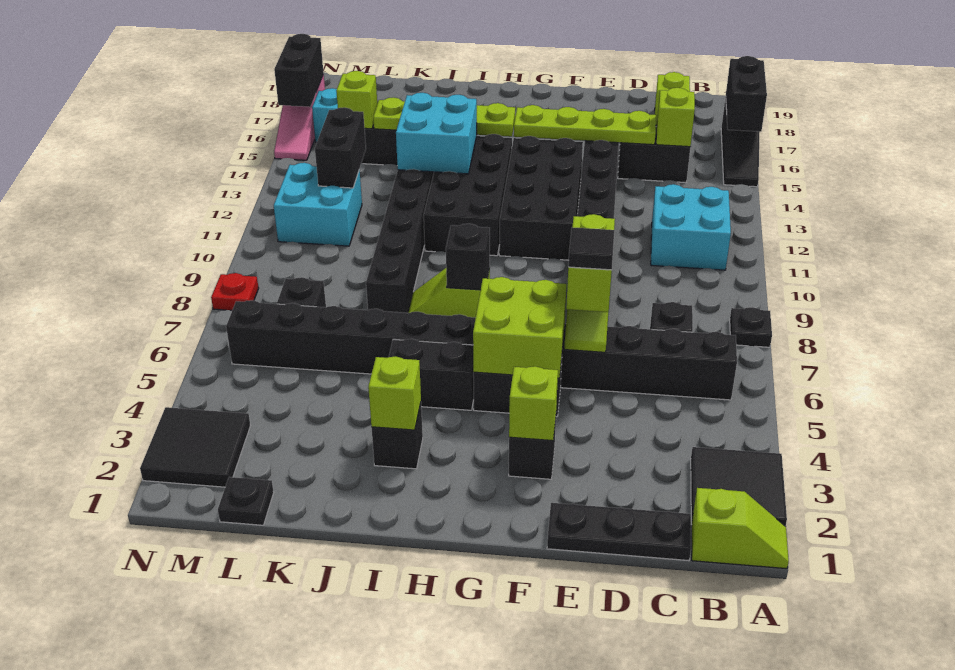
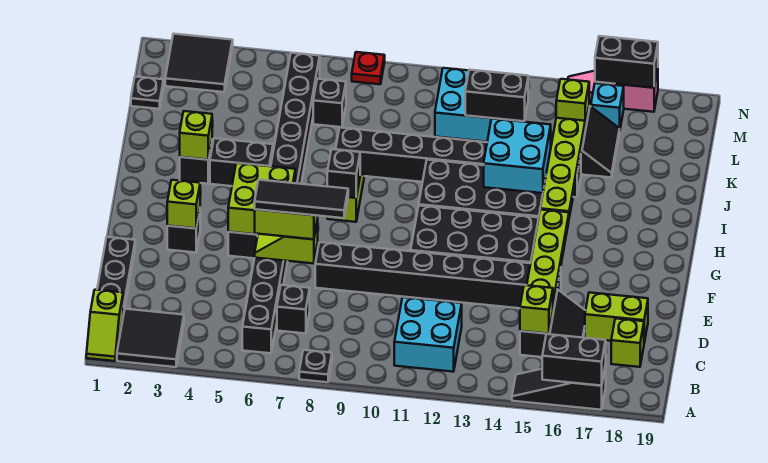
none -> lime brick D17:D18 level 1
black tile E6 level 4 -> black tile E6:E8 level 4
black brick H5:I5 level 1 -> black brick I4:I5 level 1

